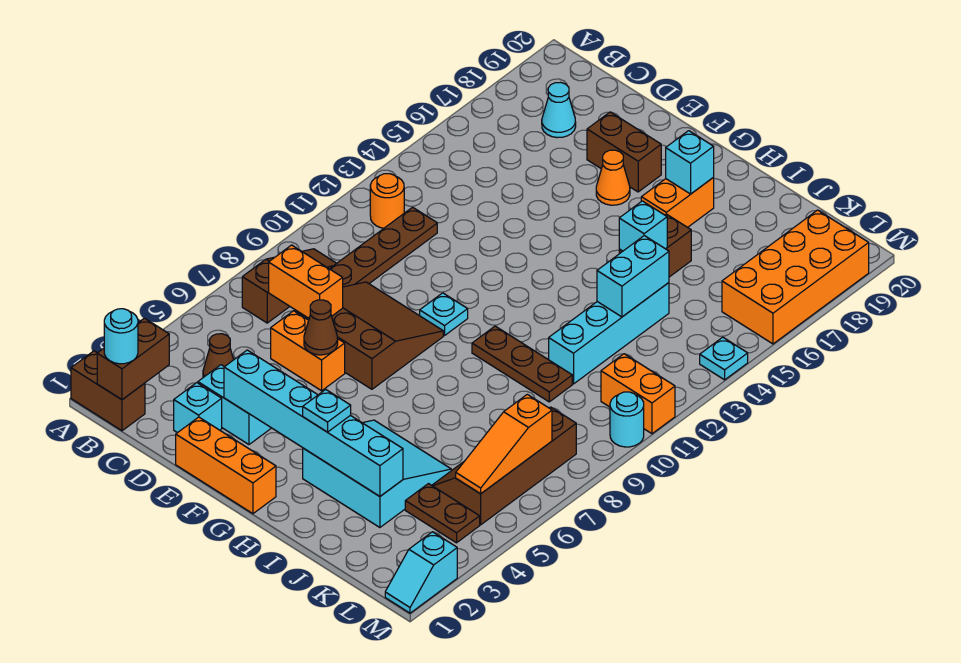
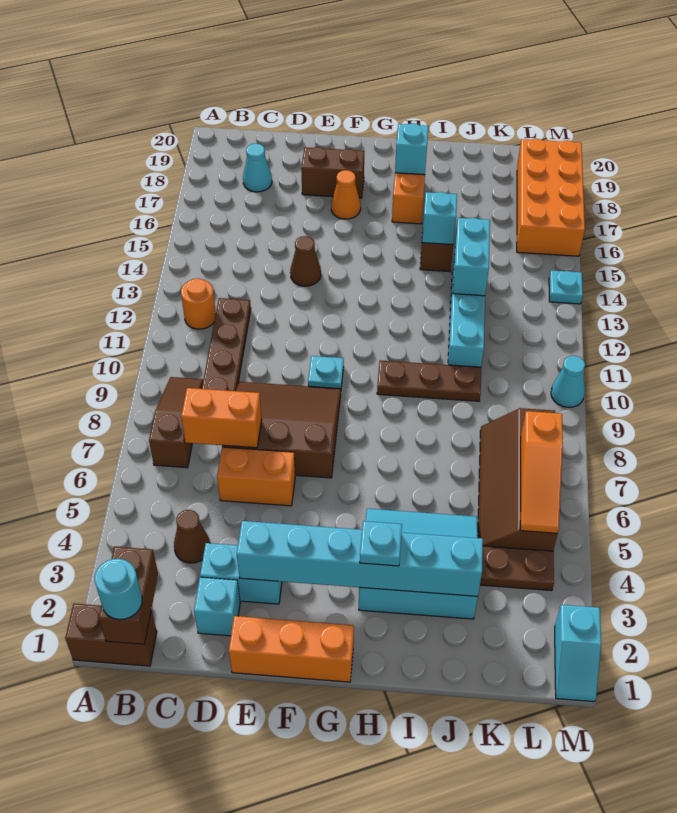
brown cone E6 level 2 -> brown cone E14 level 1
orange brick L11:M11 level 1 -> none
cyan round brick M10 level 1 -> cyan cone M10 level 1

